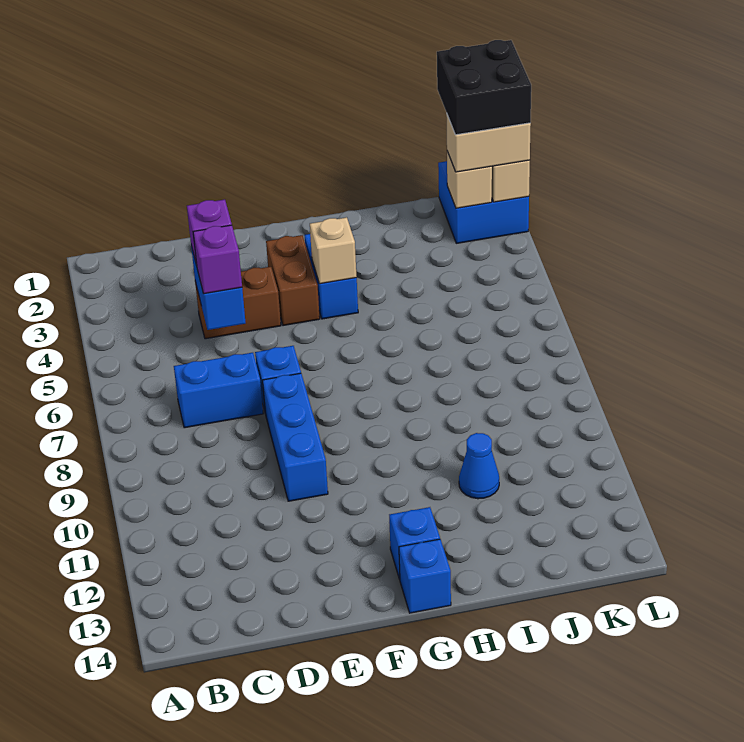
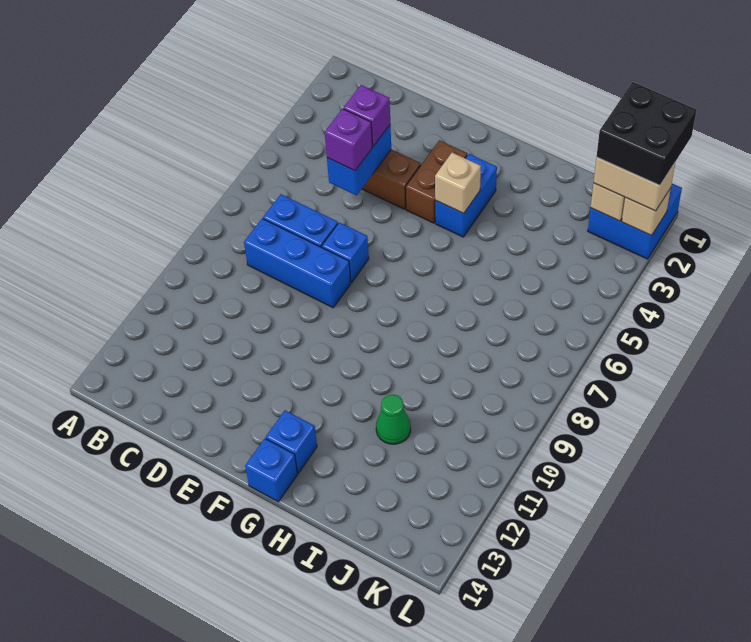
blue brick E8:E10 level 1 -> blue brick C8:E8 level 1
blue cone I11 level 1 -> green cone I11 level 1

